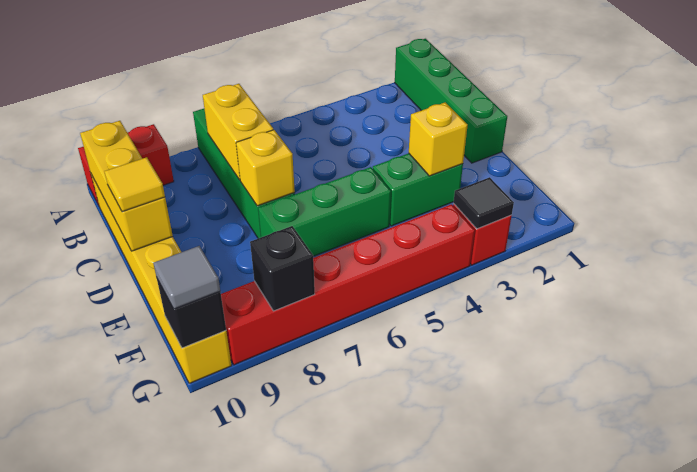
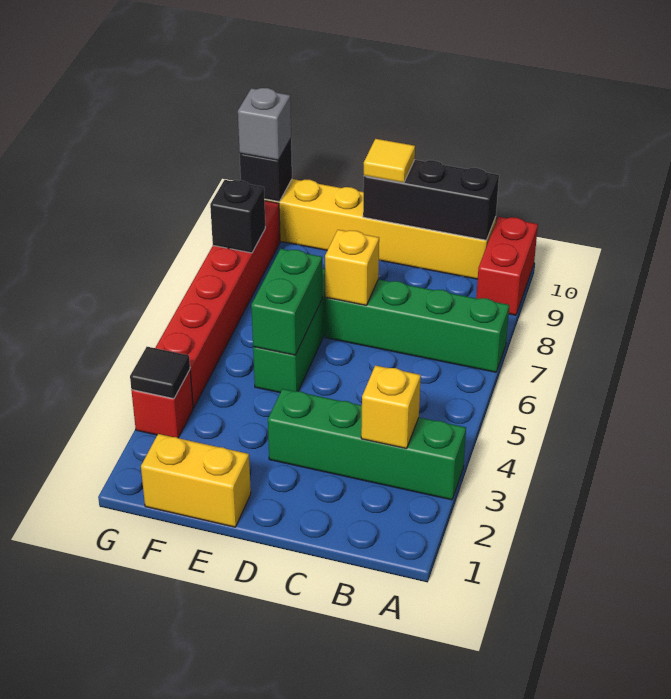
green brick A1:D1 level 1 -> green brick A3:D3 level 1
yellow brick B7:C7 level 2 -> yellow brick E1:F1 level 1
yellow brick B10:D10 level 2 -> black brick B10:D10 level 2
green brick E3:E4 level 1 -> green brick E5:E6 level 2
yellow brick E3 level 2 -> yellow brick B3 level 2
grey tile G10 level 3 -> grey brick G10 level 3

